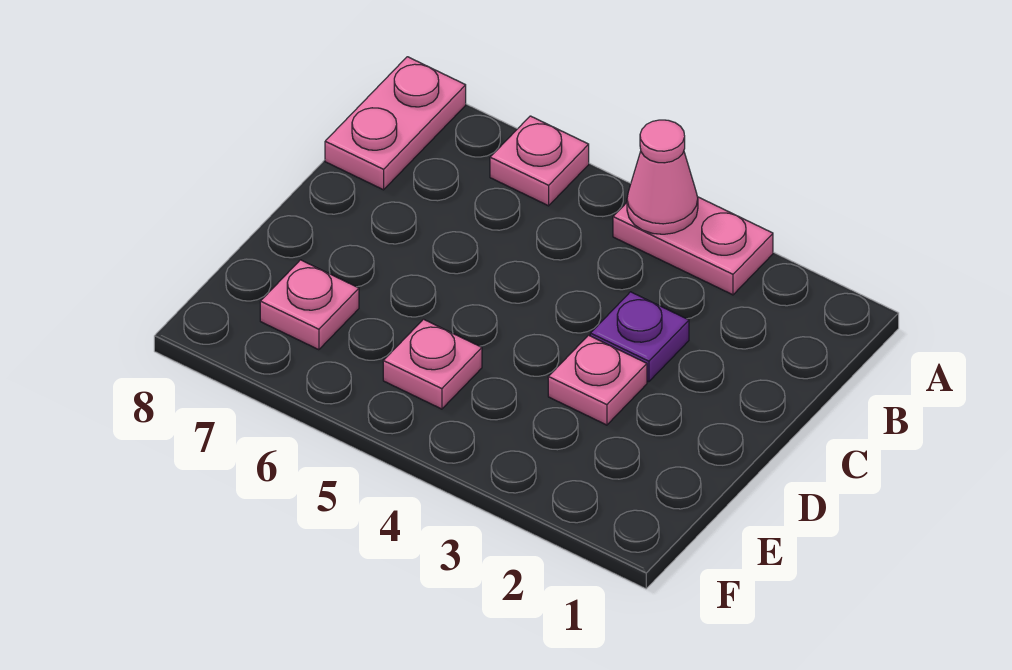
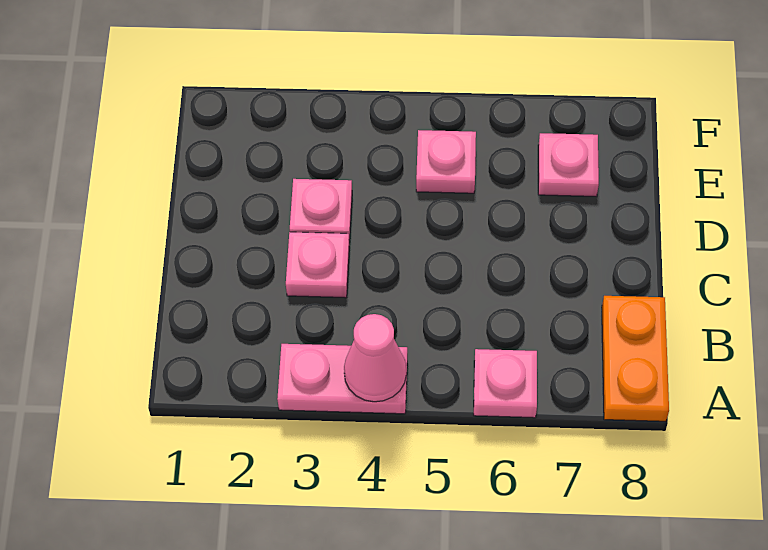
pink plate A8:B8 level 1 -> orange plate A8:B8 level 1
purple plate C3 level 1 -> pink plate C3 level 1

